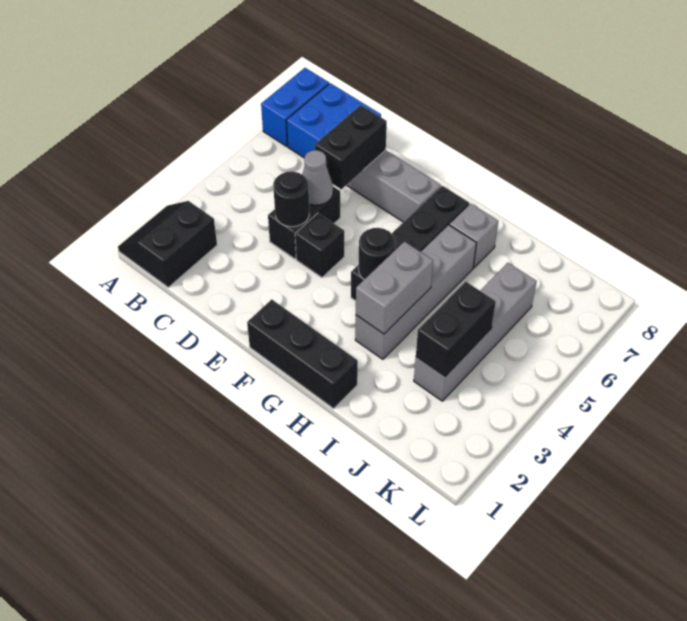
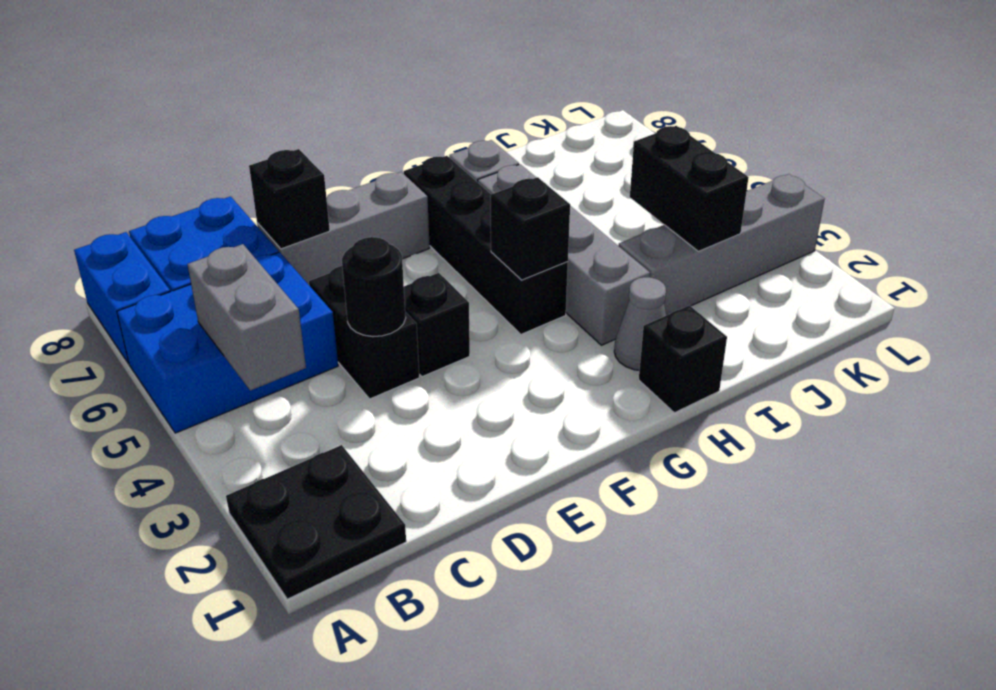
black slope A1:B2 level 1 top B -> black plate A1:B2 level 1
none -> blue brick A5:C6 level 1
grey cone D5 level 2 -> grey cone H2 level 1
black brick D6:D7 level 2 -> black brick D7 level 2
black brick F1:H1 level 1 -> black brick H1 level 1
black round brick G4 level 2 -> black brick G4 level 2
grey brick H3:H4 level 2 -> grey brick B4:B5 level 2
grey brick J3:J6 level 1 -> grey brick I3:L3 level 1

